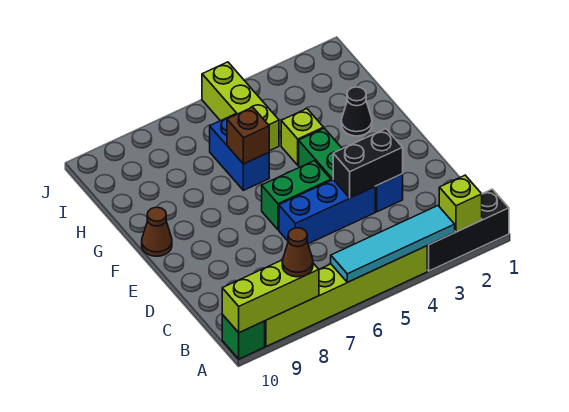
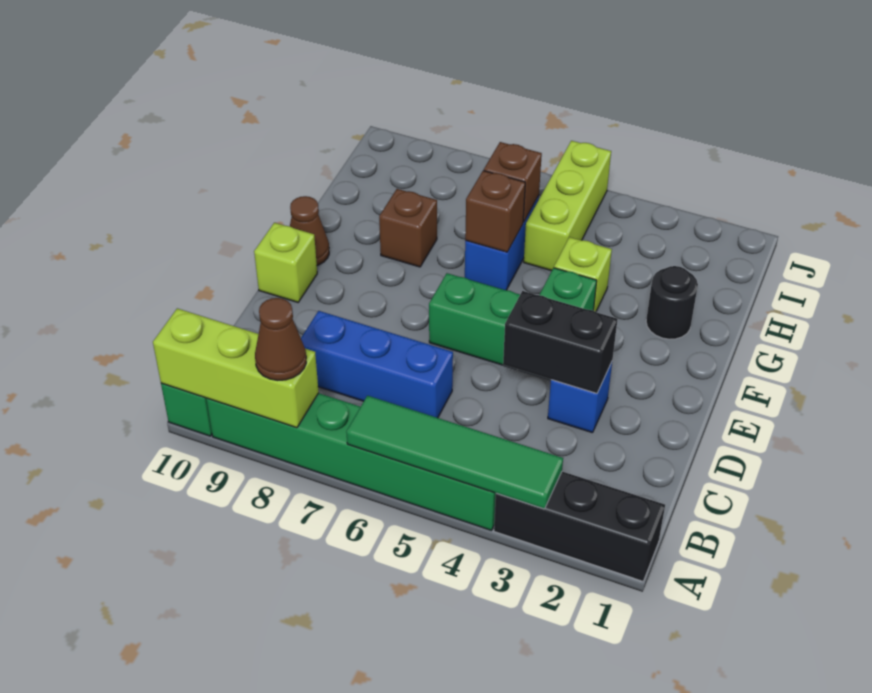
lime brick A2 level 2 -> lime brick E10 level 1
cyan tile A3:A6 level 2 -> green tile A3:A6 level 2
lime brick A4:A9 level 1 -> green brick A4:A9 level 1
blue brick D4:D6 level 1 -> blue brick C6:C8 level 1
black cone G2 level 1 -> black round brick G2 level 1
none -> brown brick G8 level 1
none -> brown brick H6 level 2

